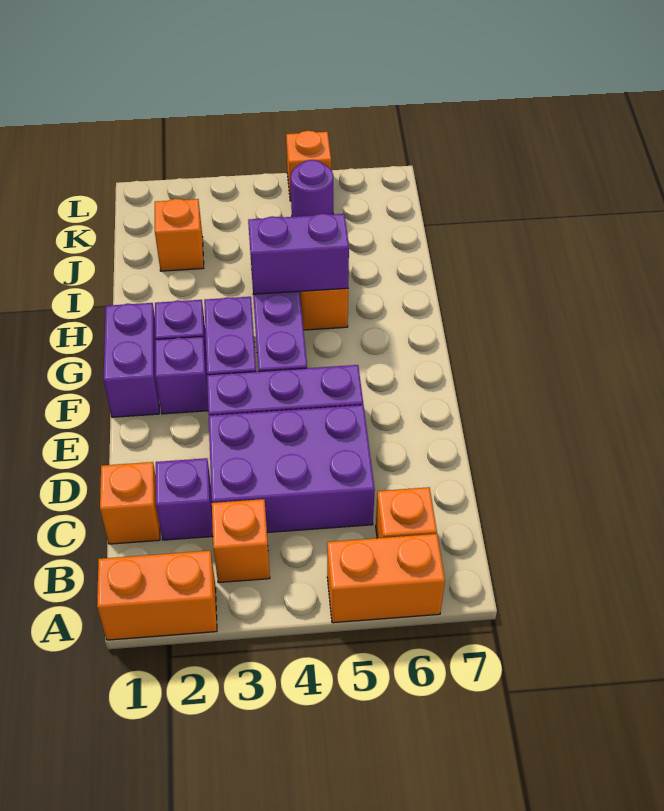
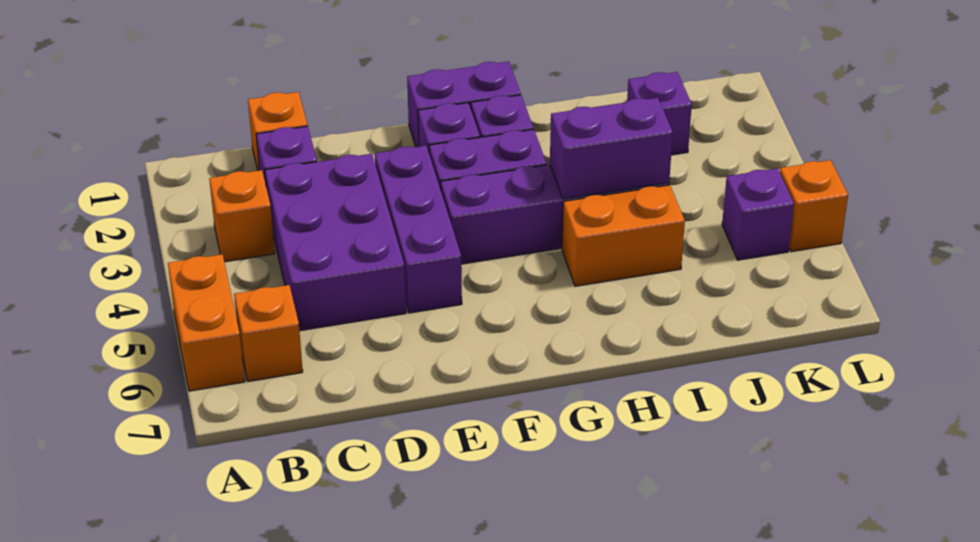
orange brick A1:A2 level 1 -> none
purple brick H4:H5 level 2 -> purple brick H4:I4 level 2
orange brick J2 level 1 -> purple brick J2 level 1
purple round brick K5 level 1 -> purple brick K5 level 1

